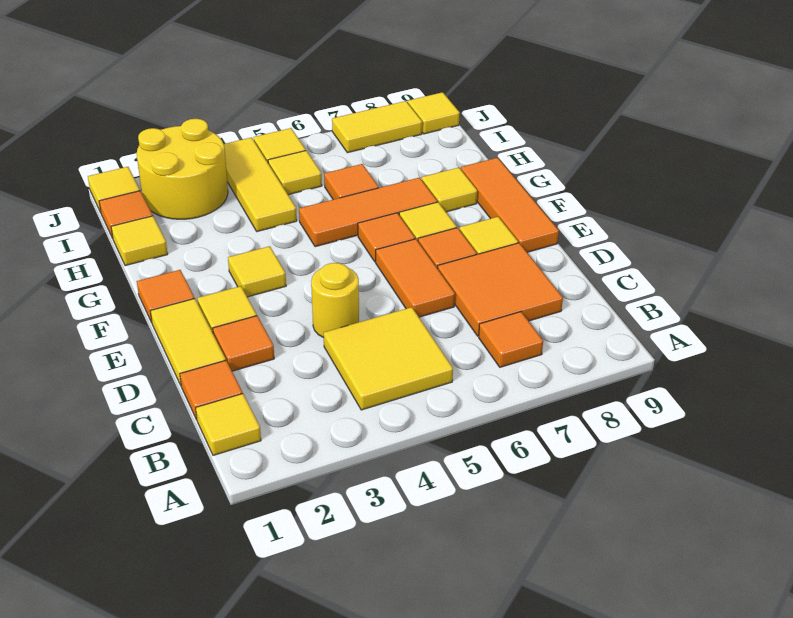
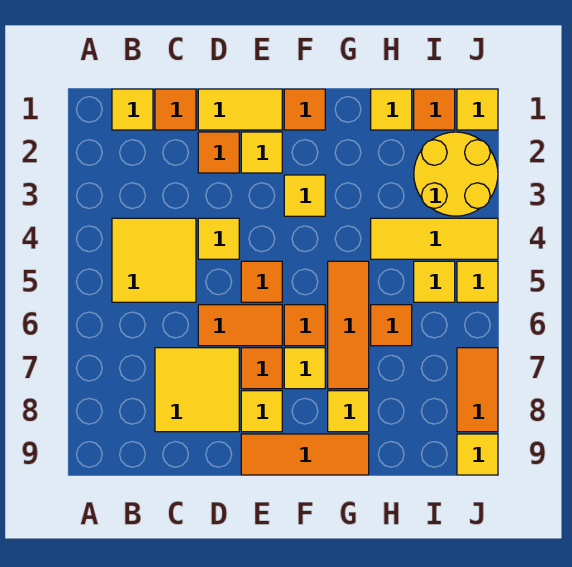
orange tile B7 level 1 -> orange tile E5 level 1
orange tile C7:D8 level 1 -> yellow tile C7:D8 level 1
yellow round brick D4 level 1 -> yellow tile D4 level 1
yellow tile J7:J8 level 1 -> orange tile J7:J8 level 1

